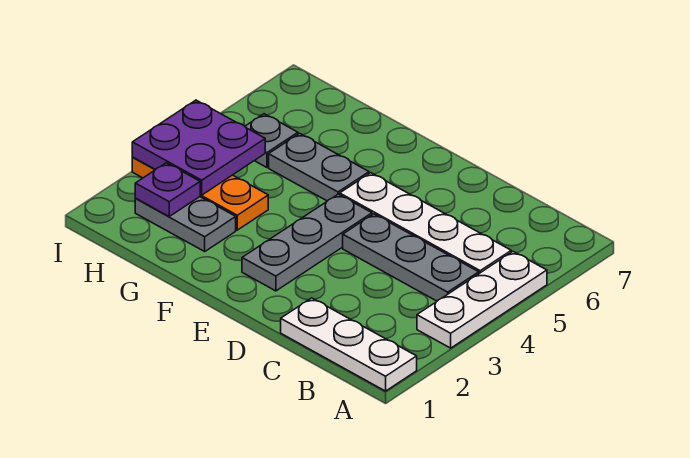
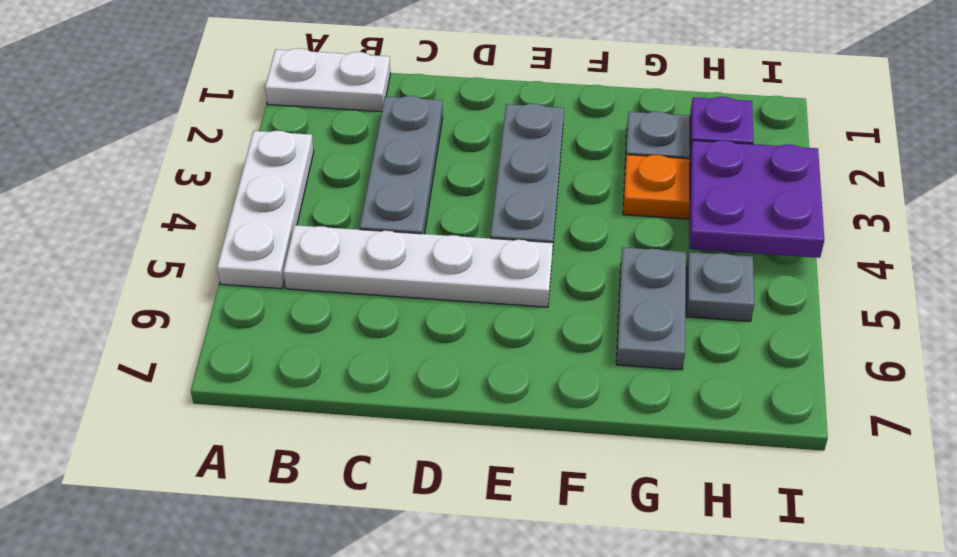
white plate A1:C1 level 1 -> white plate A1:B1 level 1
grey plate B4:D4 level 1 -> grey plate C2:C4 level 1
grey plate F5:G5 level 1 -> grey plate G5:G6 level 1

